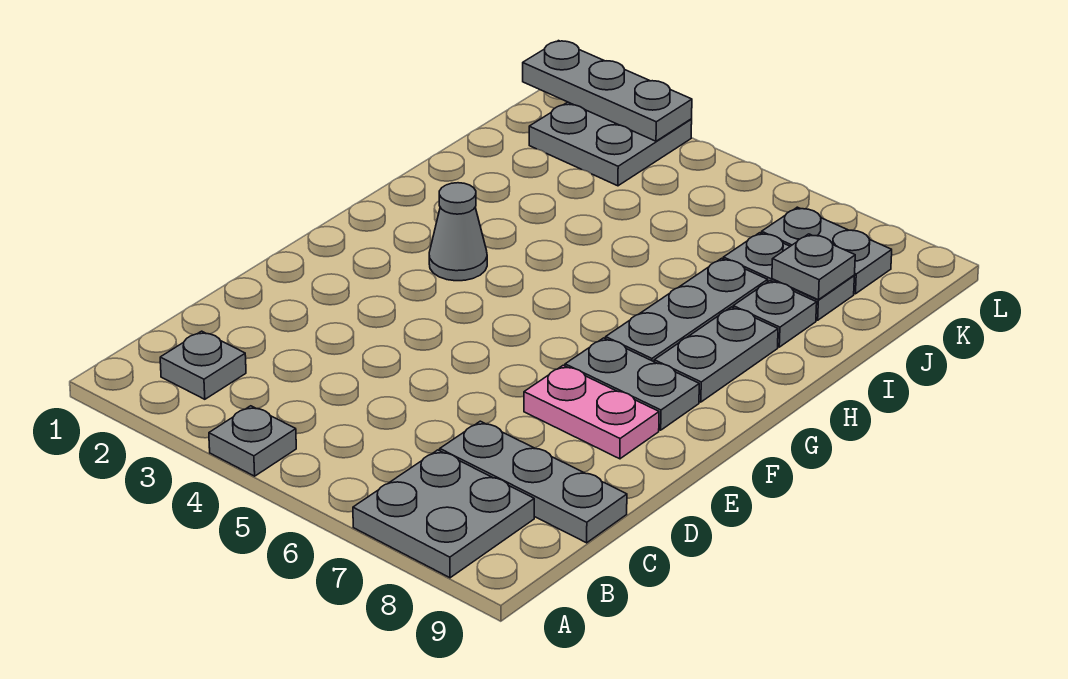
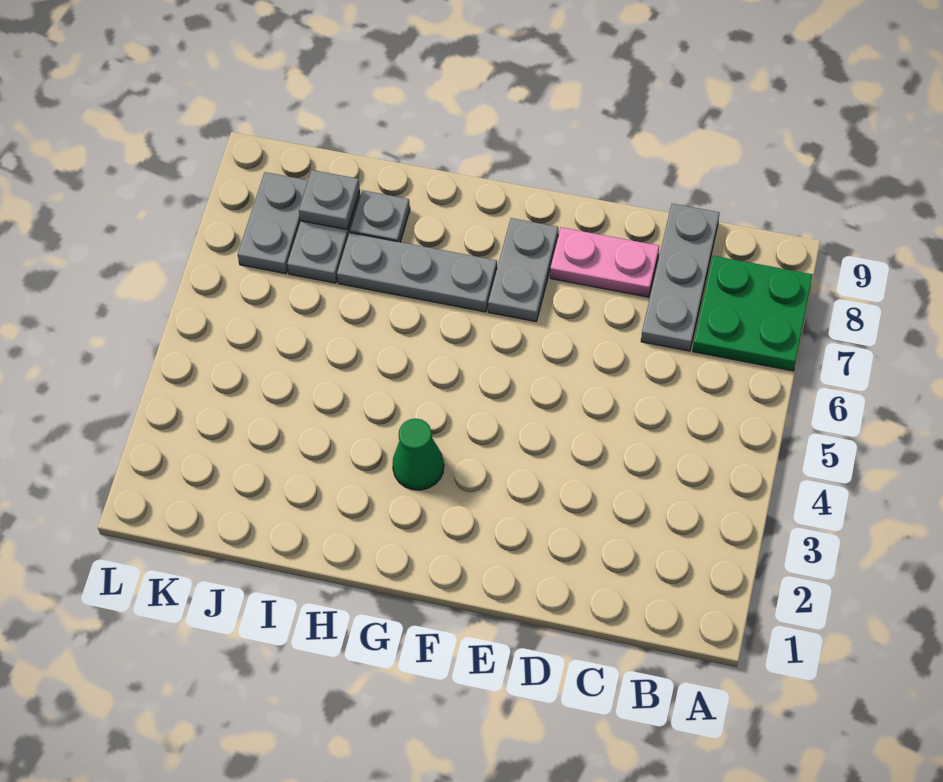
grey plate A4 level 1 -> none
grey plate A7:B8 level 1 -> green plate A7:B8 level 1
grey plate B2 level 1 -> none
pink plate E7:E8 level 1 -> pink plate D8:E8 level 1
grey cone G3 level 1 -> green cone G3 level 1
grey plate G8:H8 level 1 -> none
grey plate K2:L3 level 1 -> none
grey plate L1:L3 level 2 -> none

